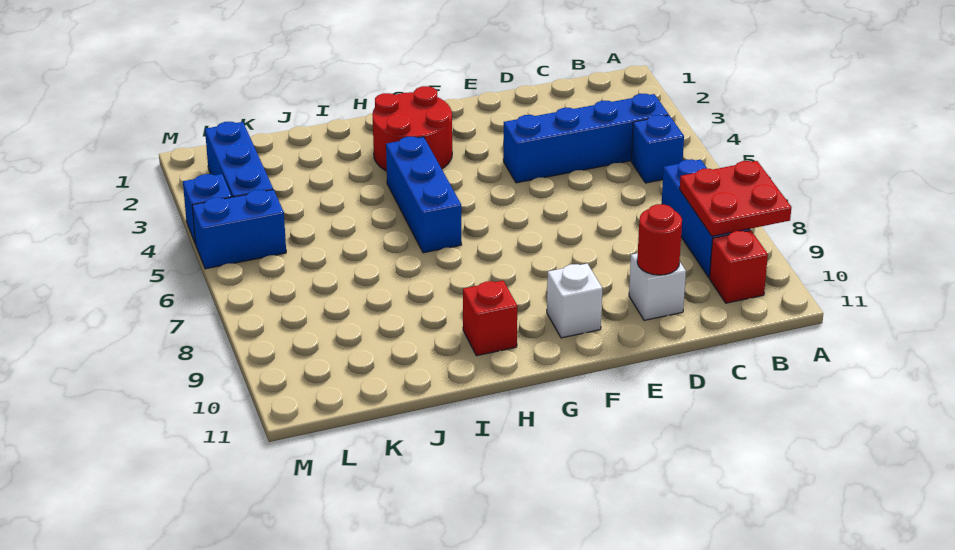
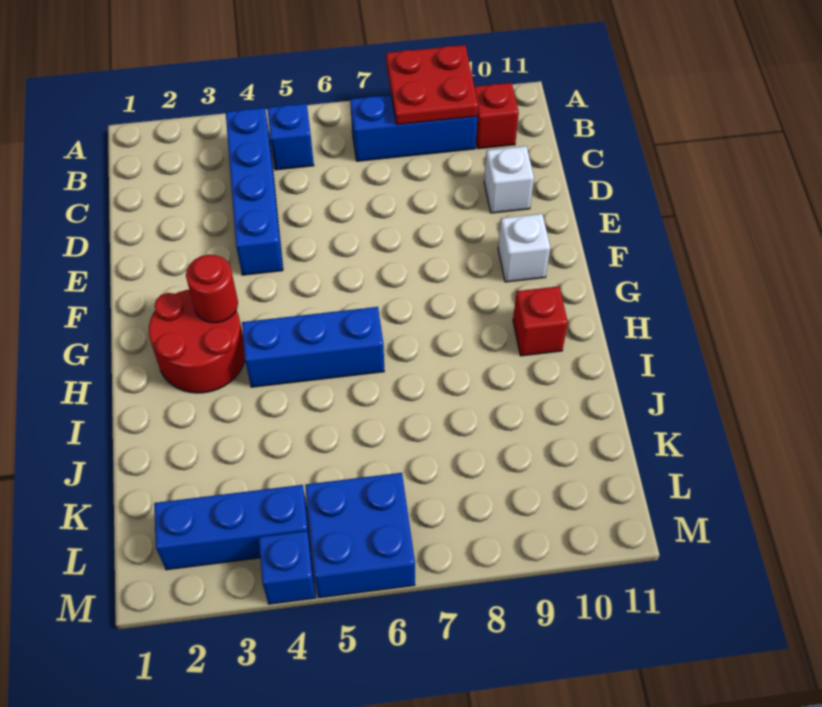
red round brick D10 level 2 -> red round brick G3 level 2
blue brick L5:M5 level 1 -> blue brick L5:M6 level 1

